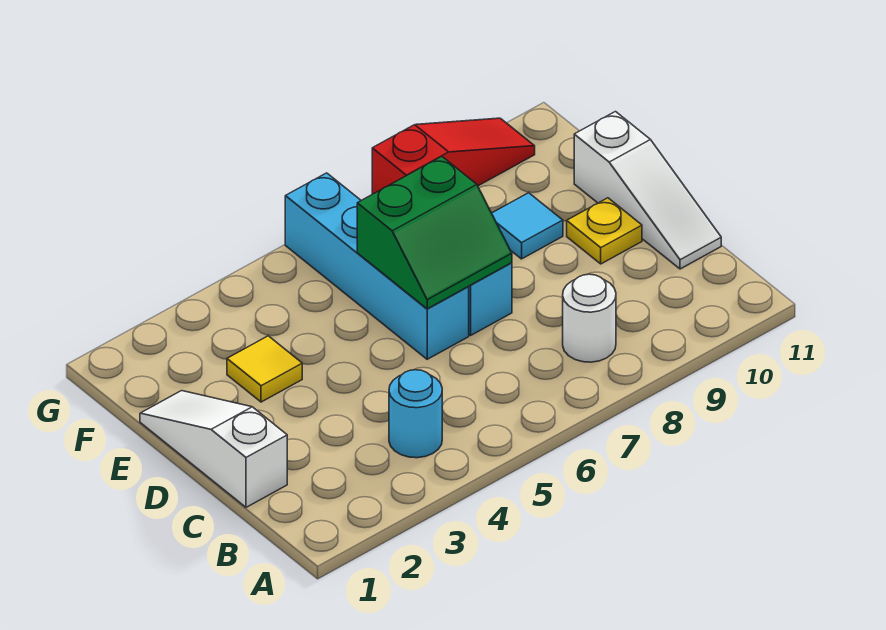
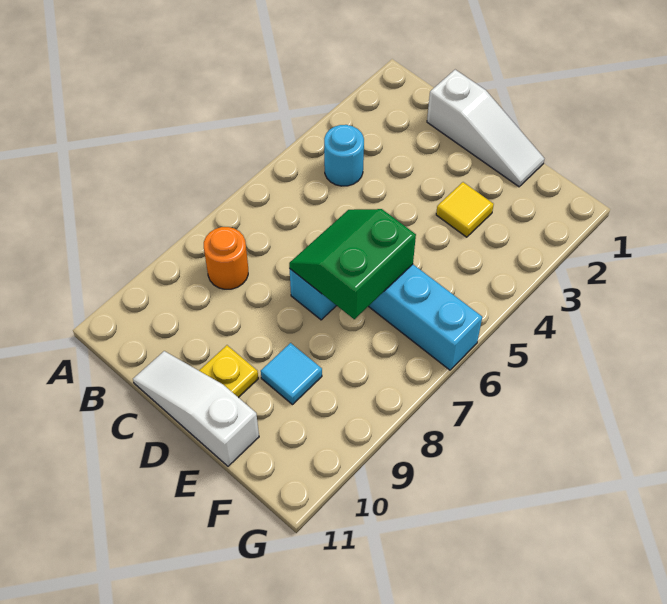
white round brick B8 level 1 -> orange round brick B8 level 1
red slope G8:G10 level 1 top 8 -> none

